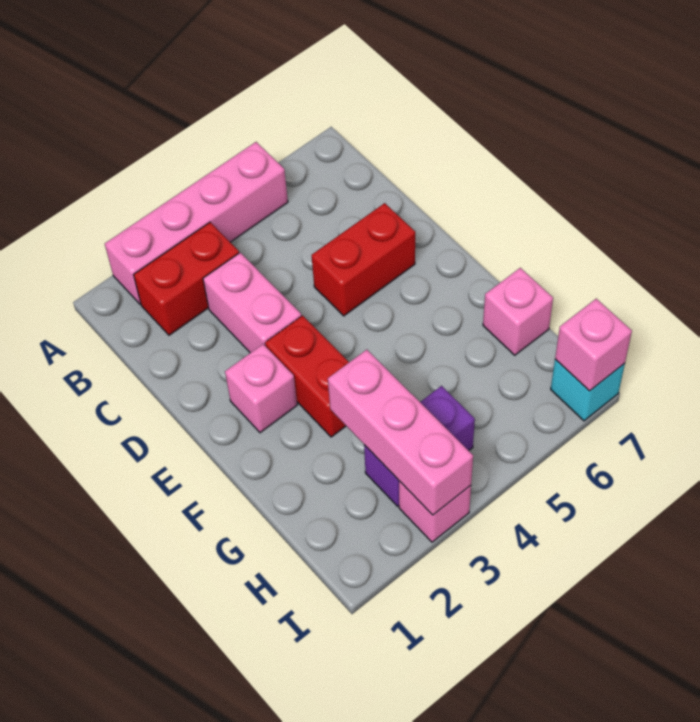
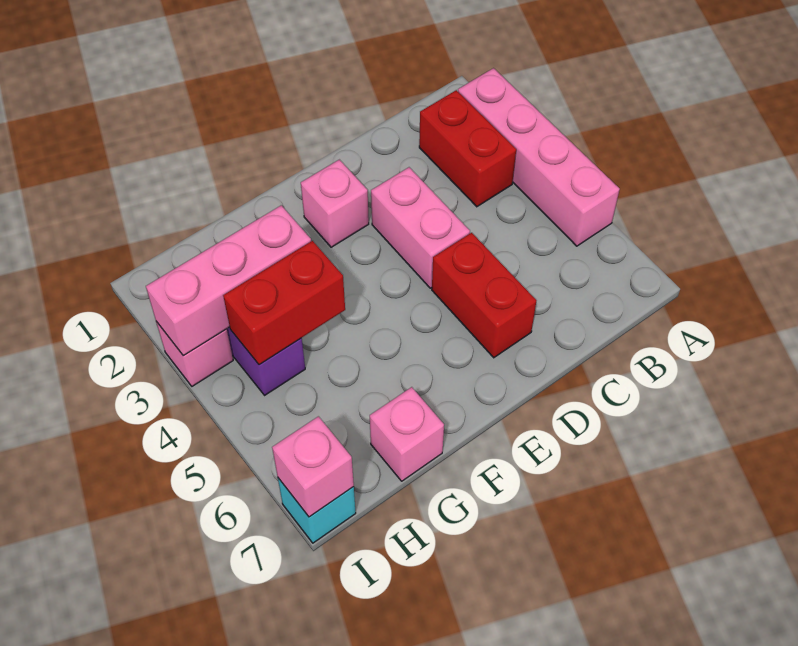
pink brick C3:D3 level 1 -> pink brick D3:D4 level 1
red brick E3:F3 level 1 -> red brick G4:H4 level 2

